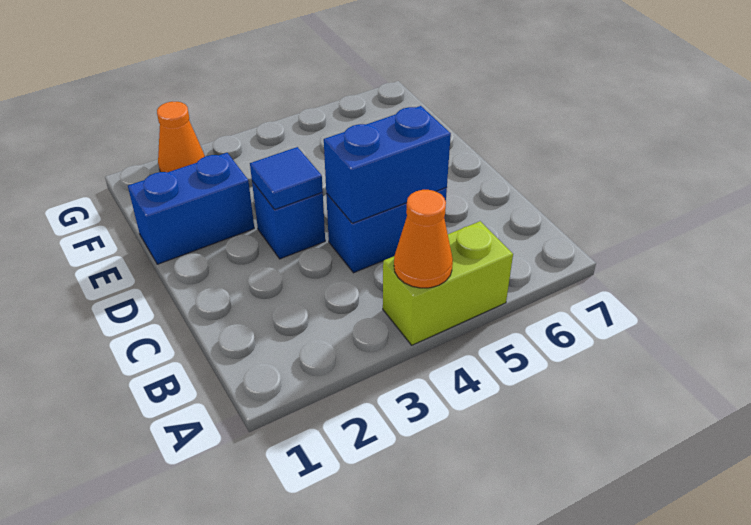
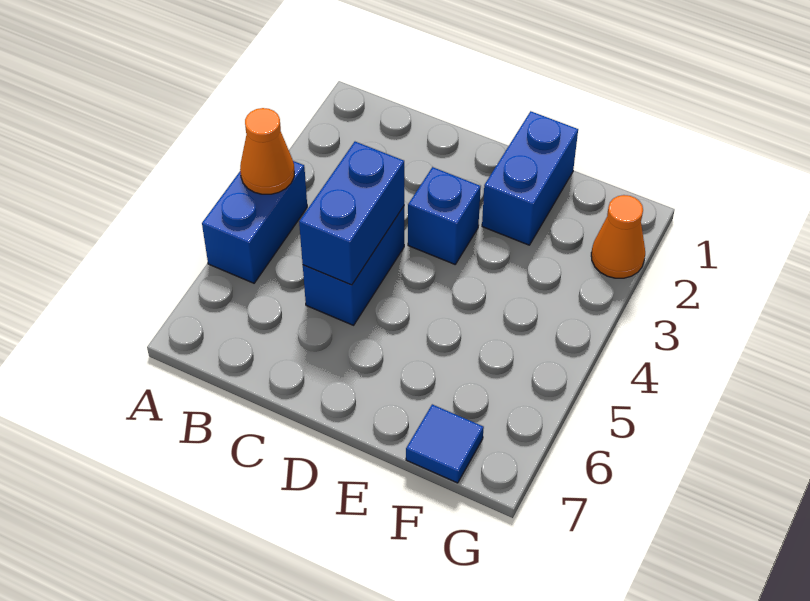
lime brick A4:A5 level 1 -> blue brick A4:A5 level 1
blue tile D3 level 2 -> blue tile F7 level 1

